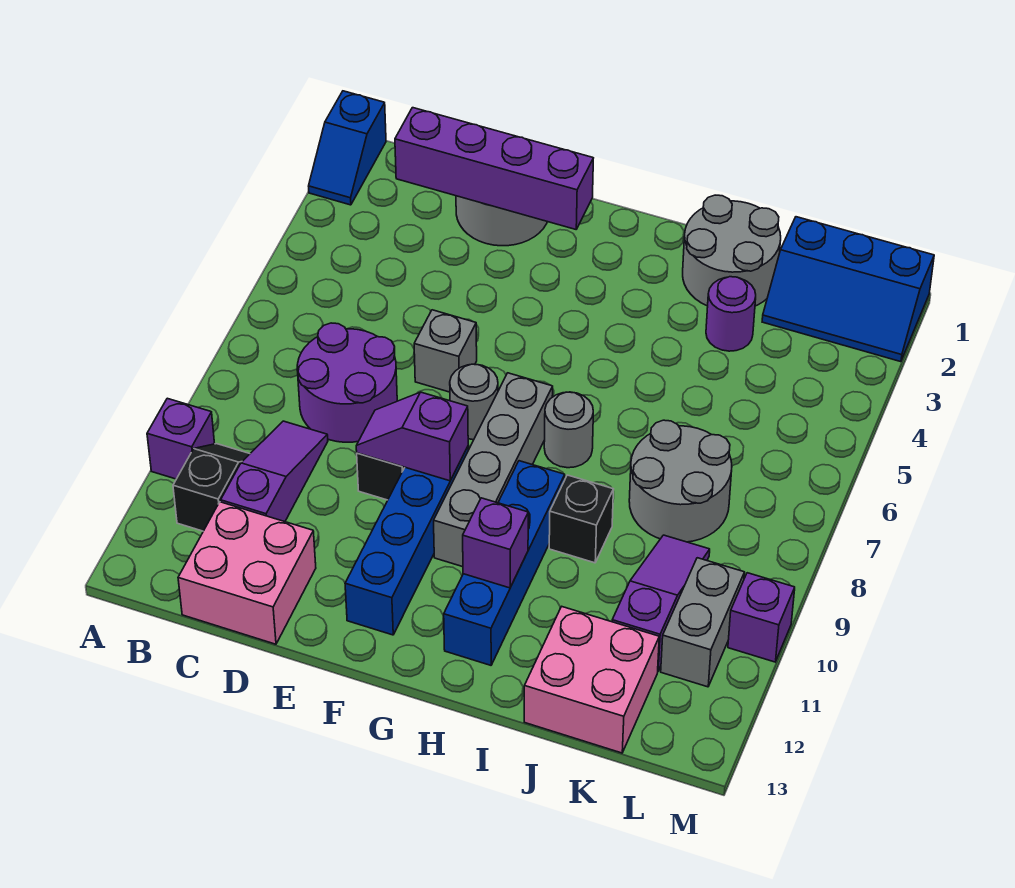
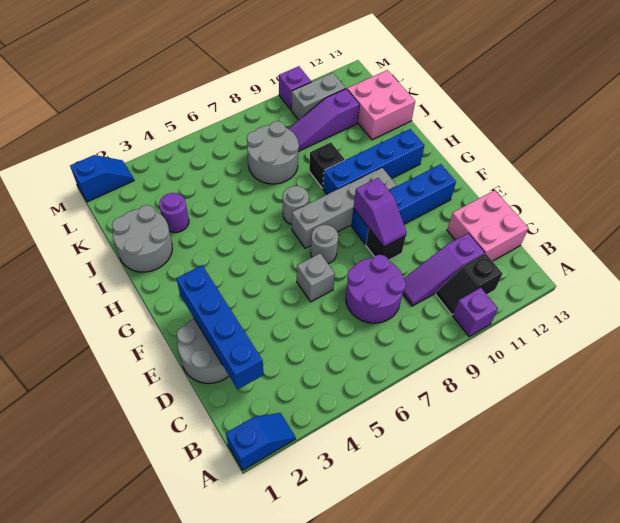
purple brick C2:F2 level 2 -> blue brick C2:F2 level 2
purple brick H11 level 2 -> none
blue slope K1:M2 level 1 top 1 -> blue slope M1:M2 level 1 top 1

